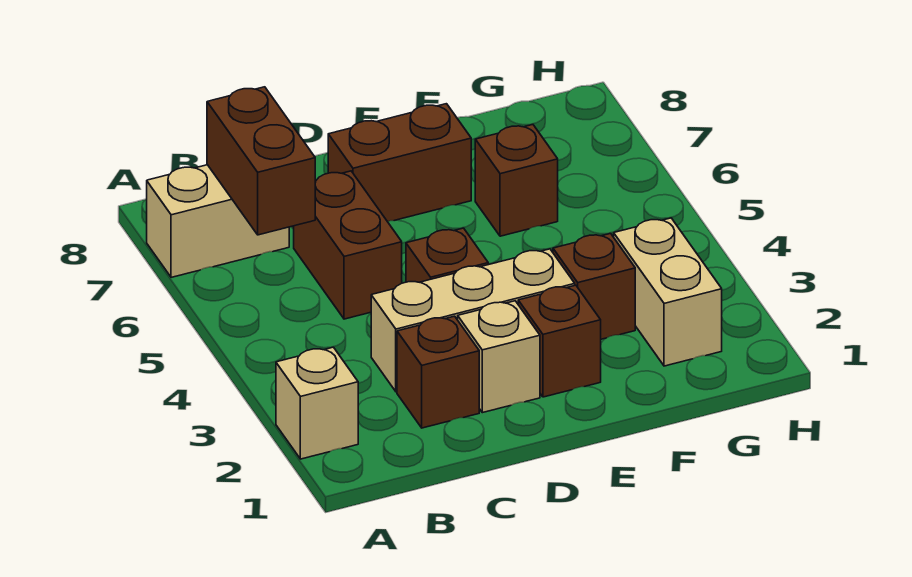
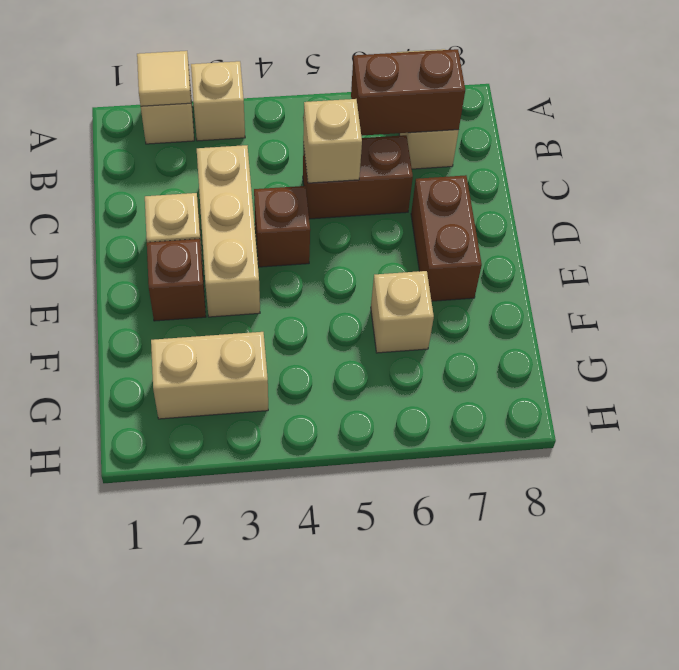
none -> tan tile A2 level 2
none -> tan brick A3 level 1
brown brick C2 level 1 -> none
none -> tan brick C5 level 2
brown brick F3 level 1 -> none
brown brick F6 level 1 -> tan brick F6 level 1

